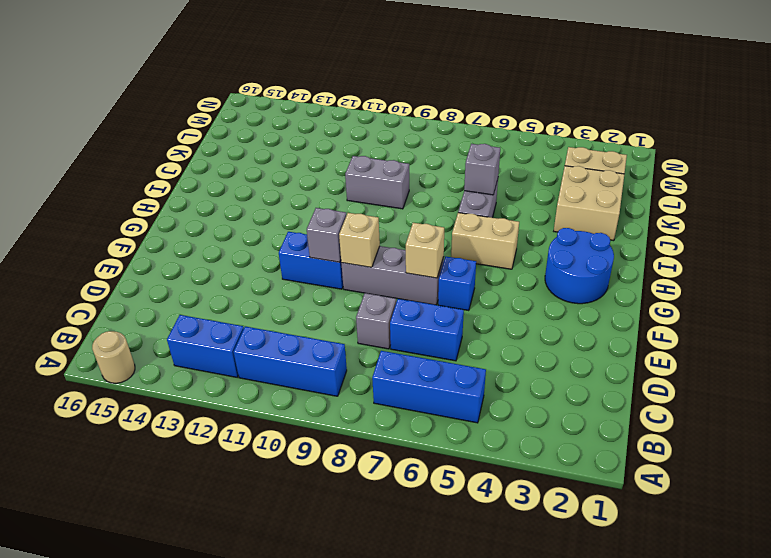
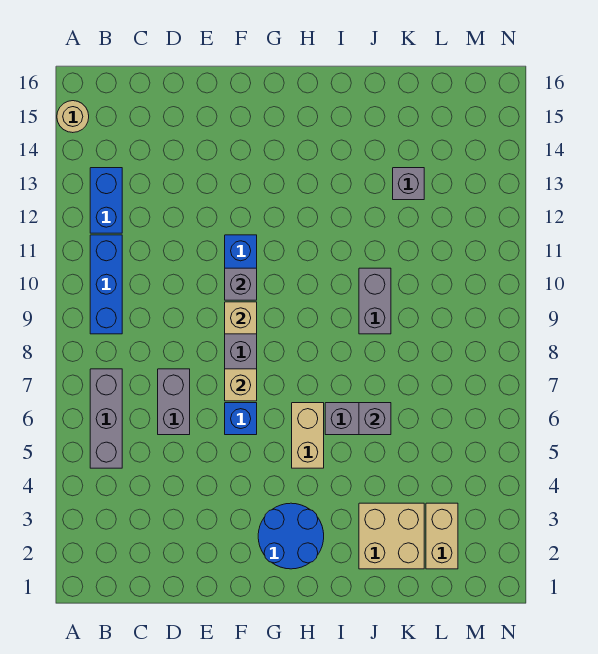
blue brick B5:B7 level 1 -> grey brick B5:B7 level 1
blue brick D6:D7 level 1 -> grey brick D6:D7 level 1
grey brick D8 level 1 -> grey brick K13 level 1

